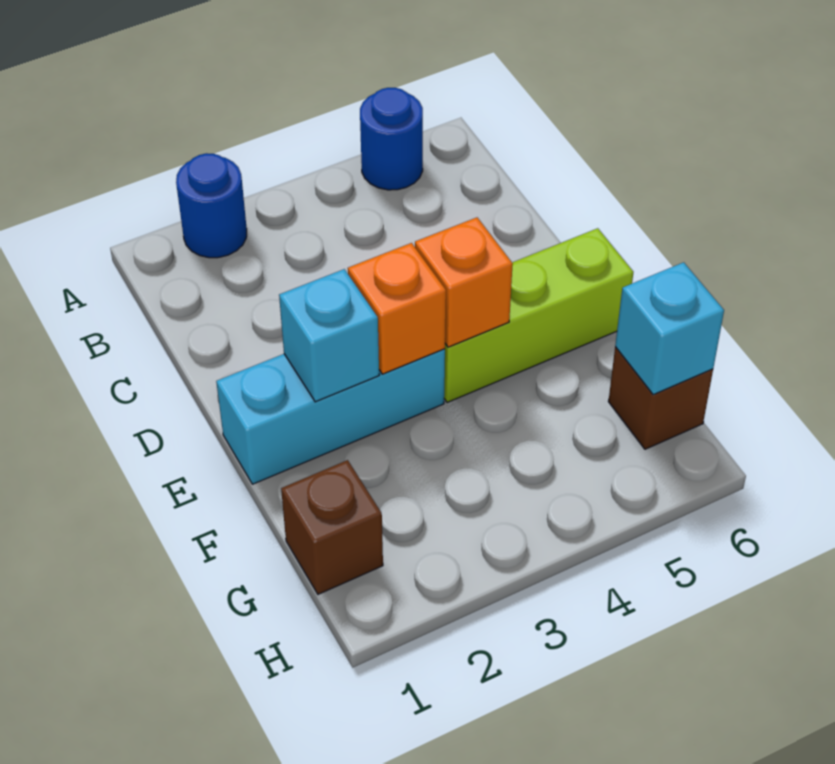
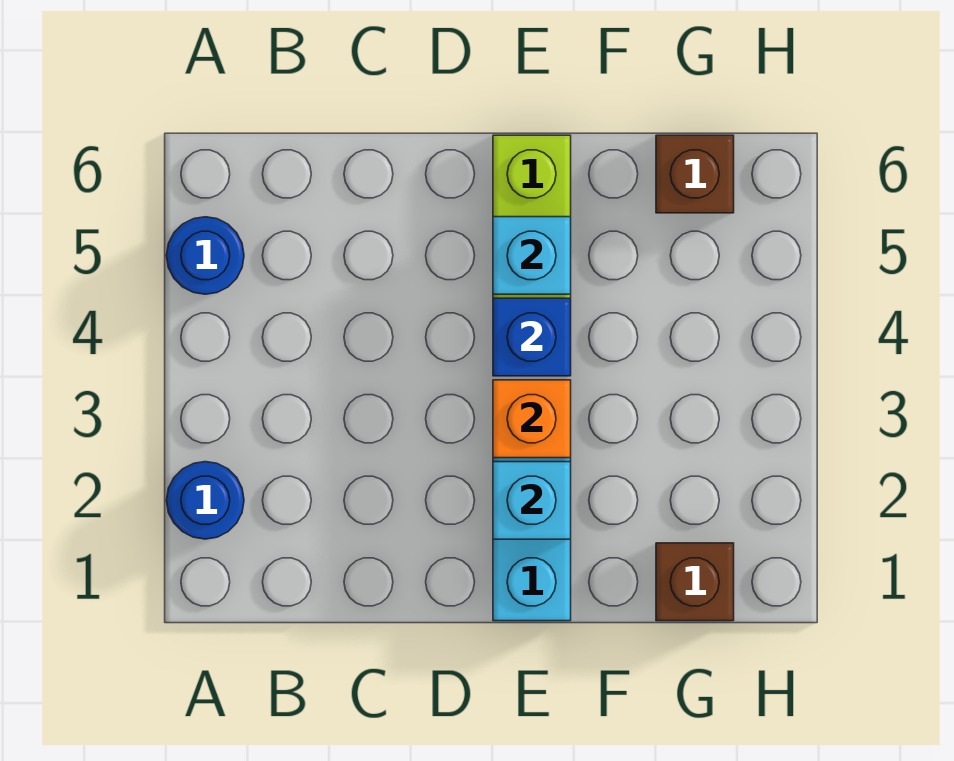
orange brick E4 level 2 -> blue brick E4 level 2
cyan brick G6 level 2 -> cyan brick E5 level 2

